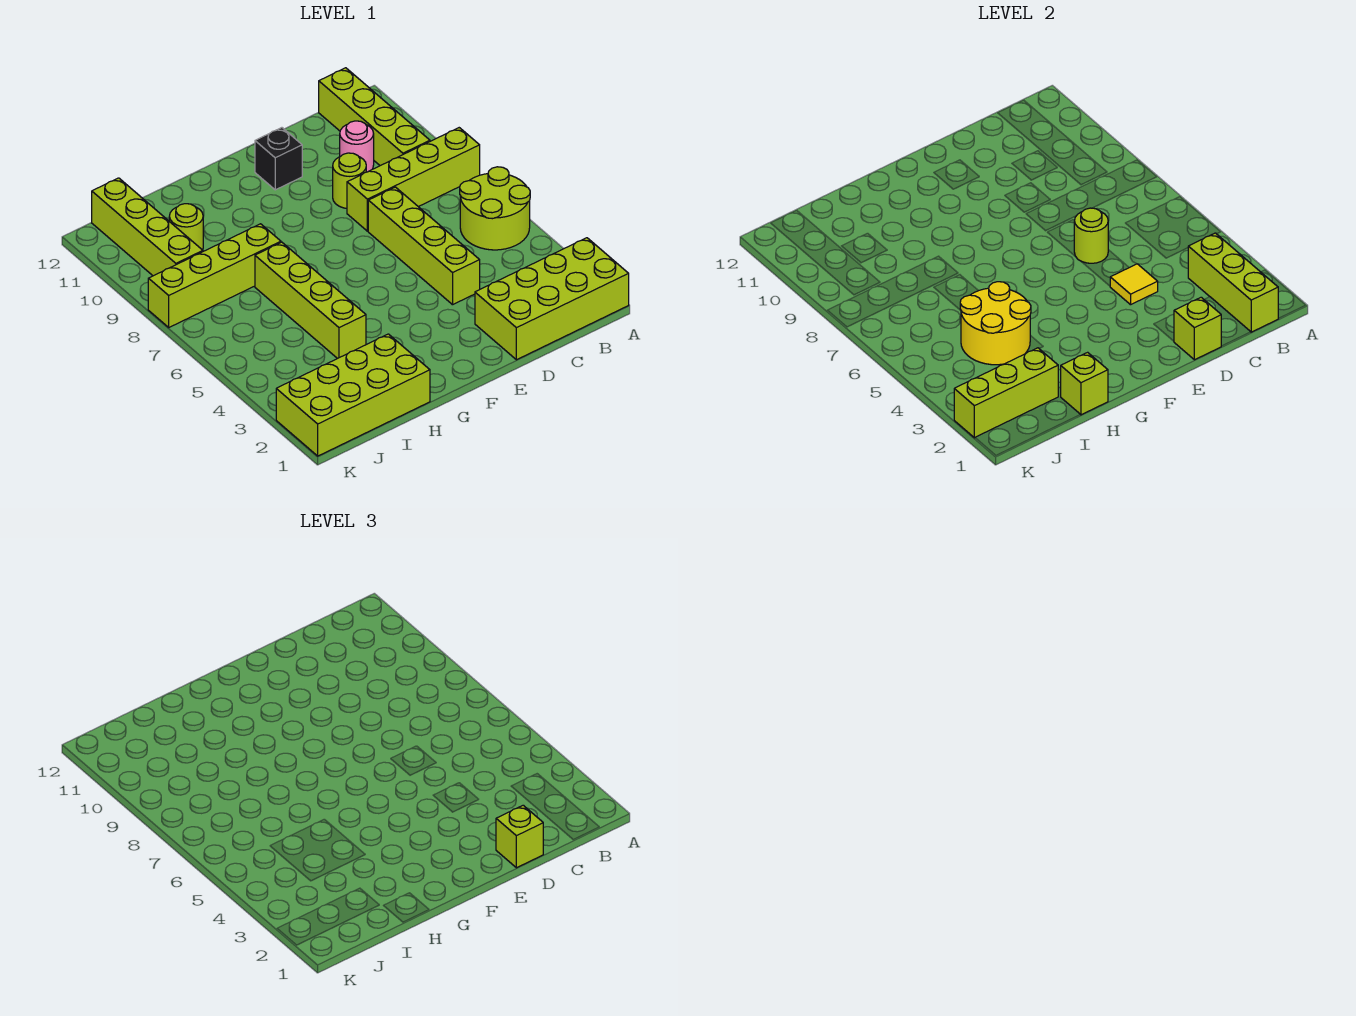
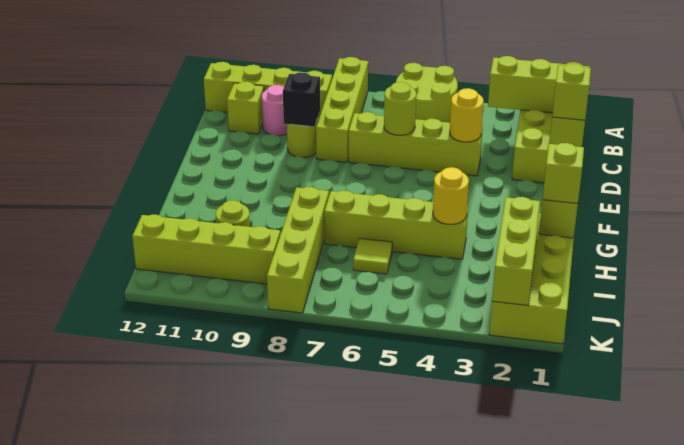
none -> lime brick C11 level 1
yellow tile D4 level 2 -> yellow round brick D4 level 2
black brick E11 level 1 -> black brick D9 level 2
none -> lime brick H1 level 3
yellow round brick H4:I5 level 2 -> yellow round brick H4 level 2
none -> lime tile I6 level 1

